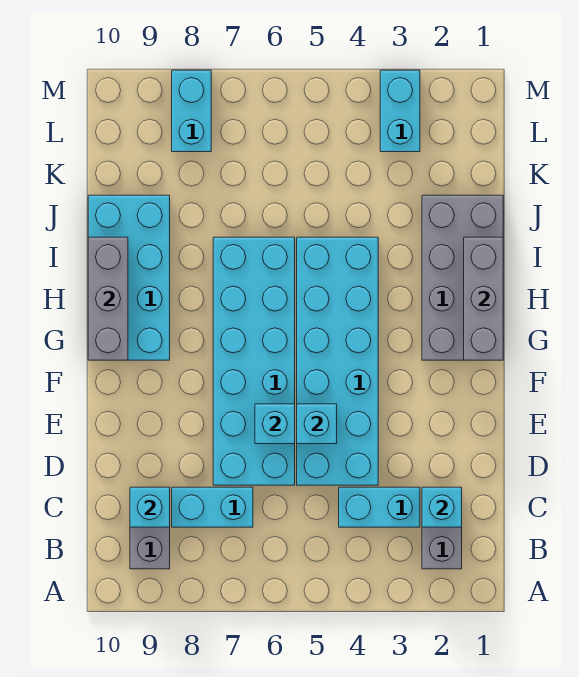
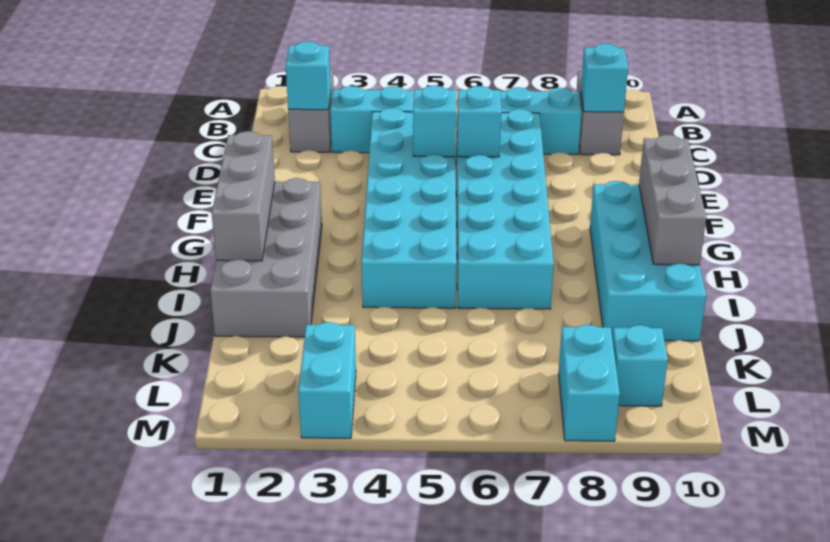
none -> cyan brick L9 level 1

